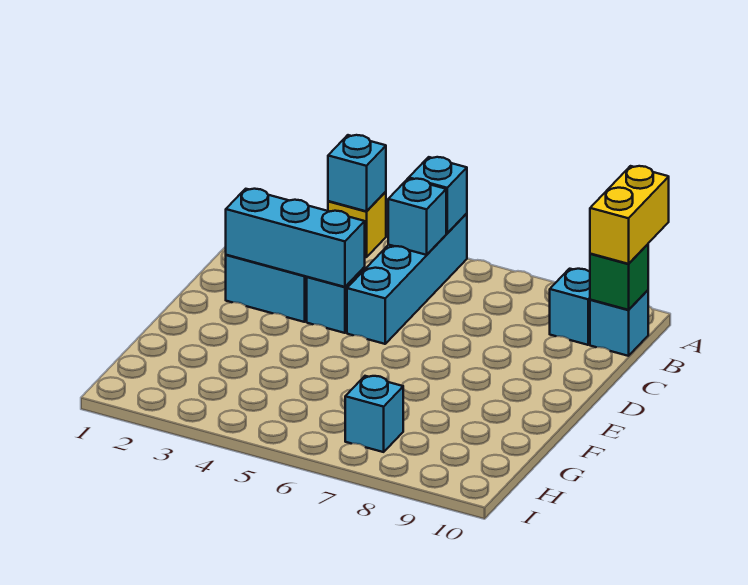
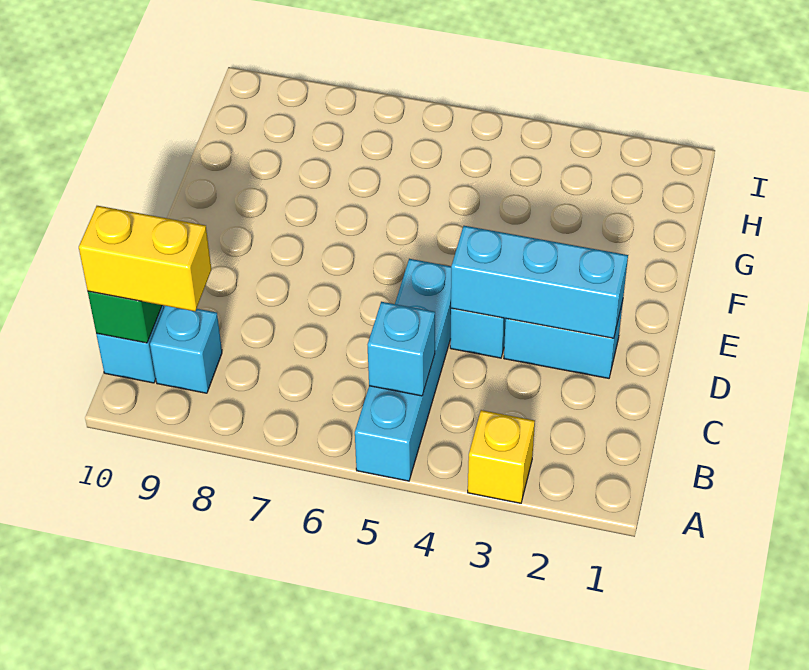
cyan brick A3 level 2 -> none
cyan brick A5 level 2 -> none
yellow brick A10:B10 level 3 -> yellow brick B9:B10 level 3
cyan brick H7 level 1 -> none

